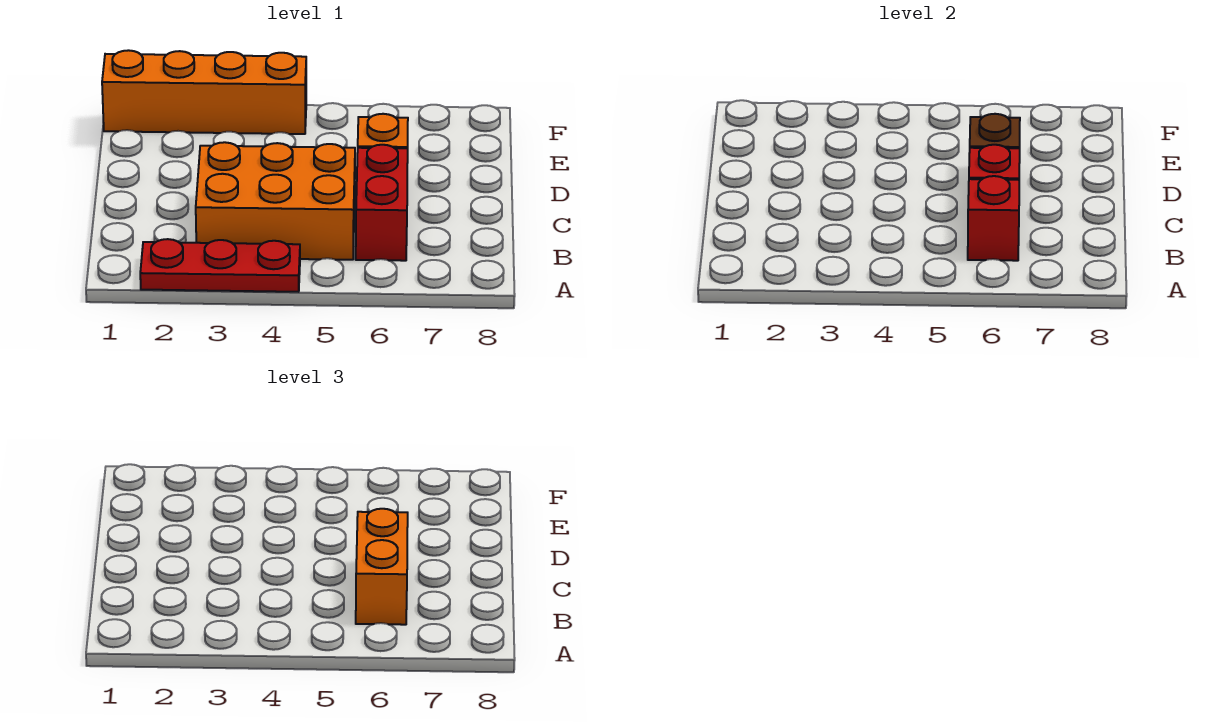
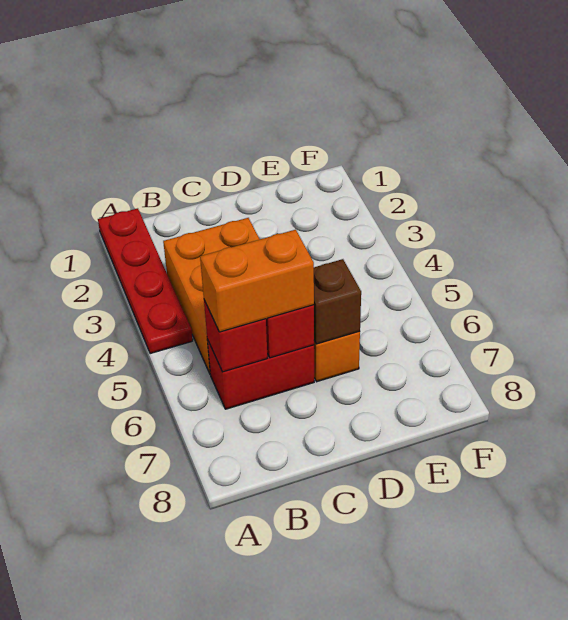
red plate A2:A4 level 1 -> red plate A1:A4 level 1
orange brick F1:F4 level 1 -> none

